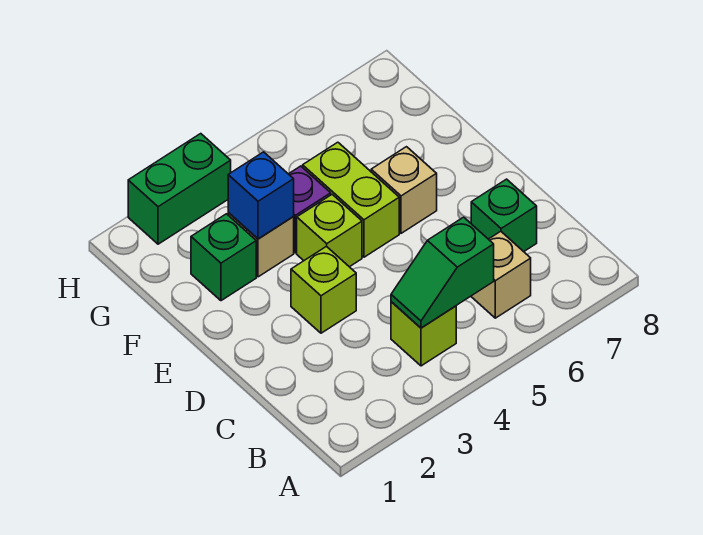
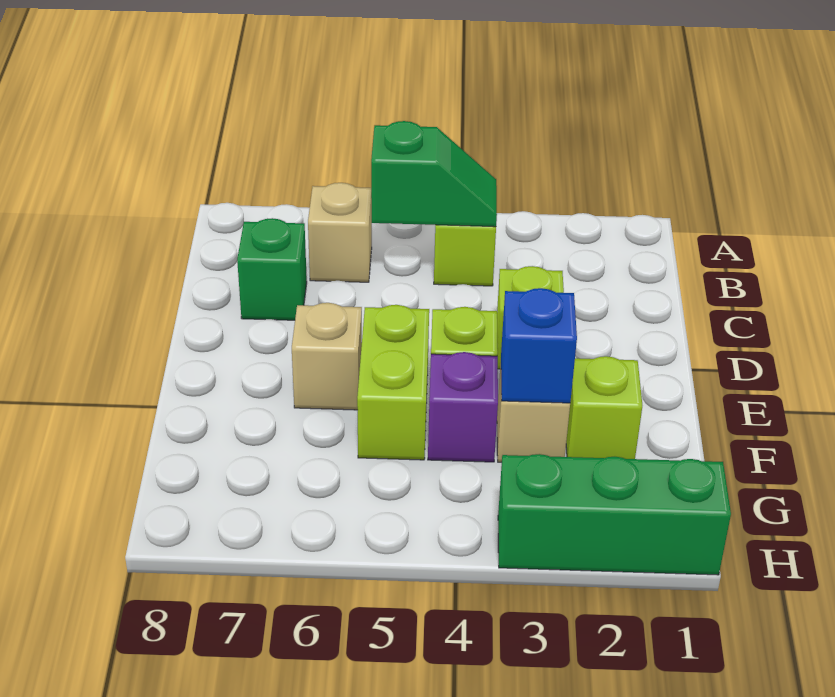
green brick F2 level 1 -> lime brick F2 level 1
green brick H2:H3 level 1 -> green brick H1:H3 level 1

